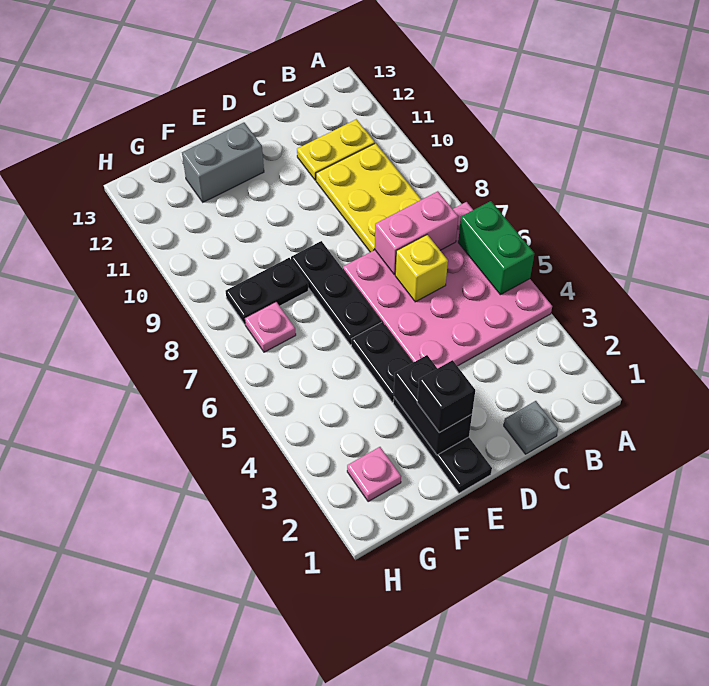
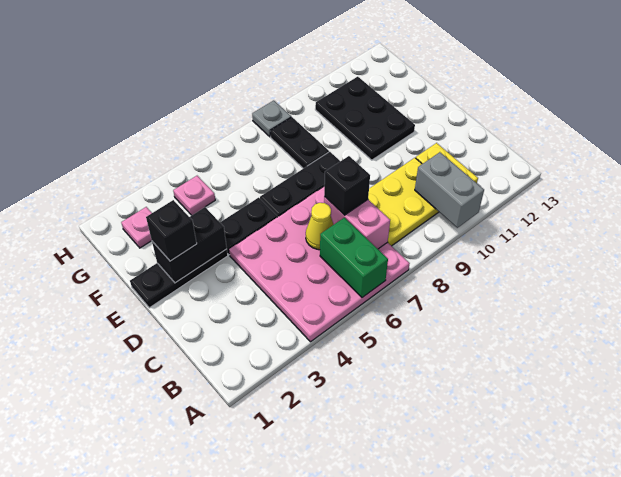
green brick A5:A6 level 2 -> green brick A6:B6 level 2
grey plate C1 level 1 -> grey plate H8 level 1
yellow brick C6 level 2 -> yellow cone C6 level 2
none -> black brick C7 level 3
none -> black plate E10:G11 level 1
grey brick E12:F12 level 1 -> grey brick A10:B10 level 2
pink plate G7 level 1 -> pink plate G4 level 1

